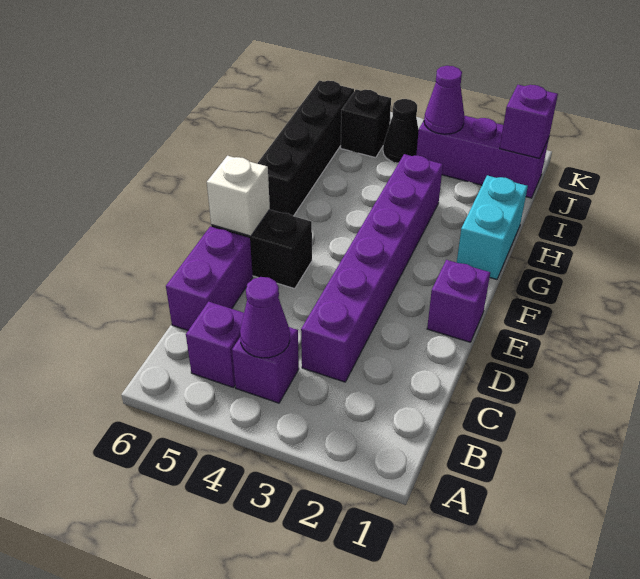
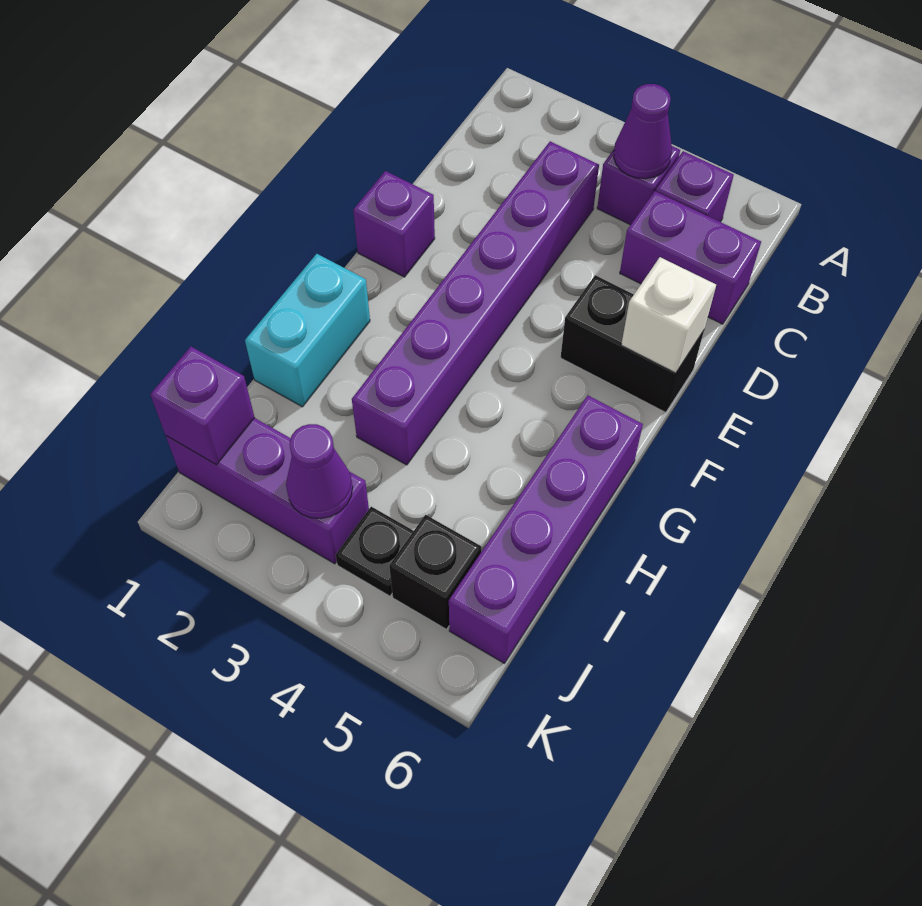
purple brick C6:D6 level 1 -> purple brick C5:C6 level 1
black brick G6:J6 level 1 -> purple brick G6:J6 level 1
black cone J4 level 1 -> black plate J4 level 1

